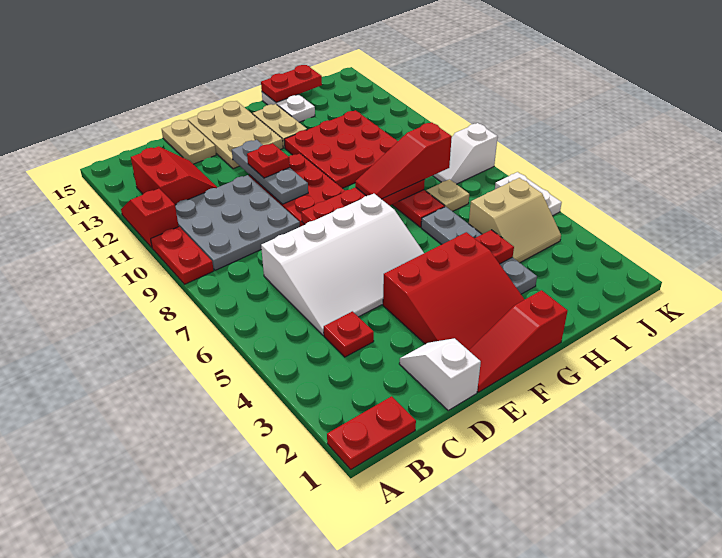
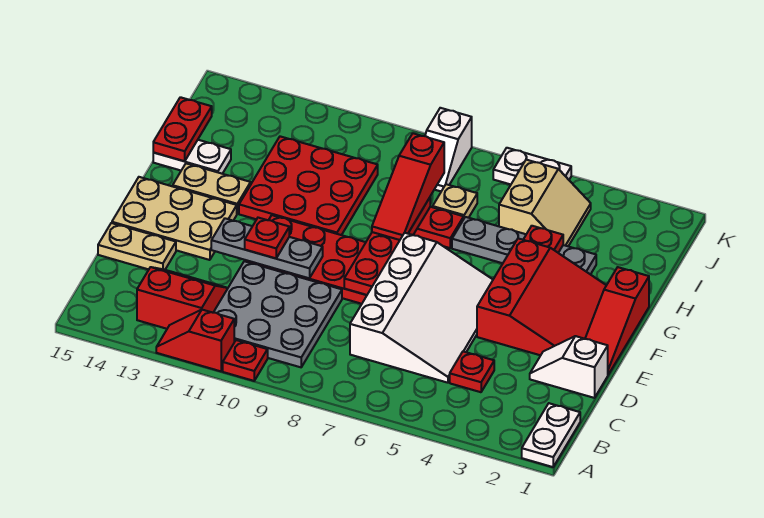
red plate A1:B1 level 1 -> white plate A1:B1 level 1
red plate A9:A10 level 1 -> red plate A10 level 1

